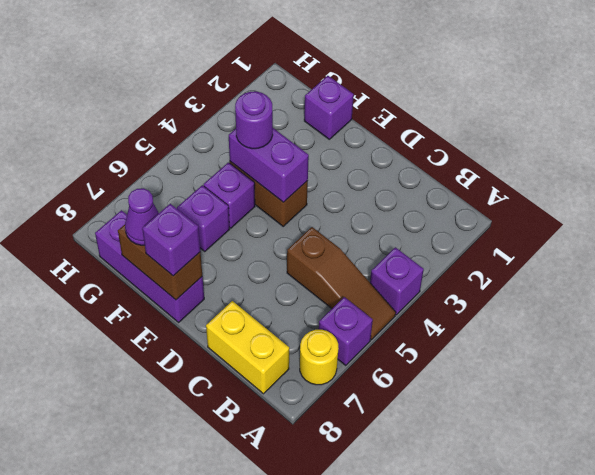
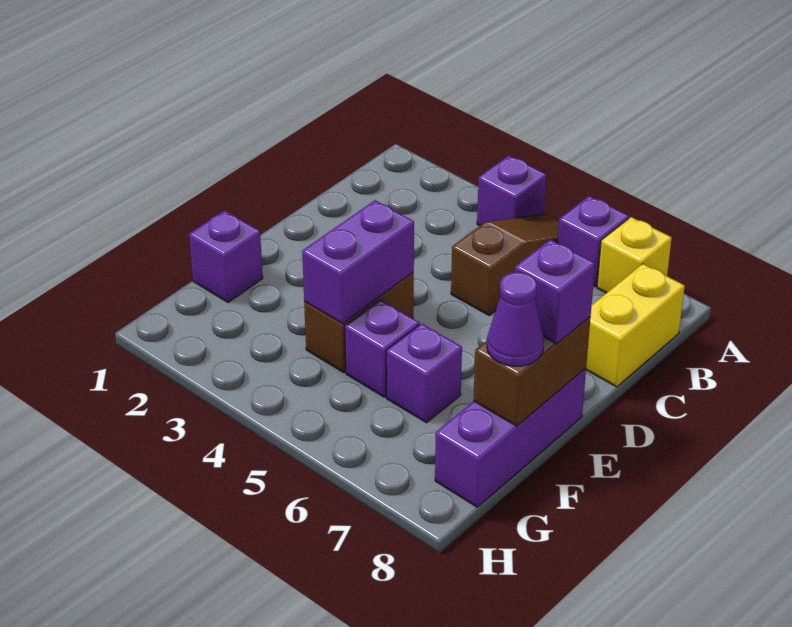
yellow round brick A7 level 1 -> yellow brick A7 level 1
purple round brick F4 level 3 -> none

